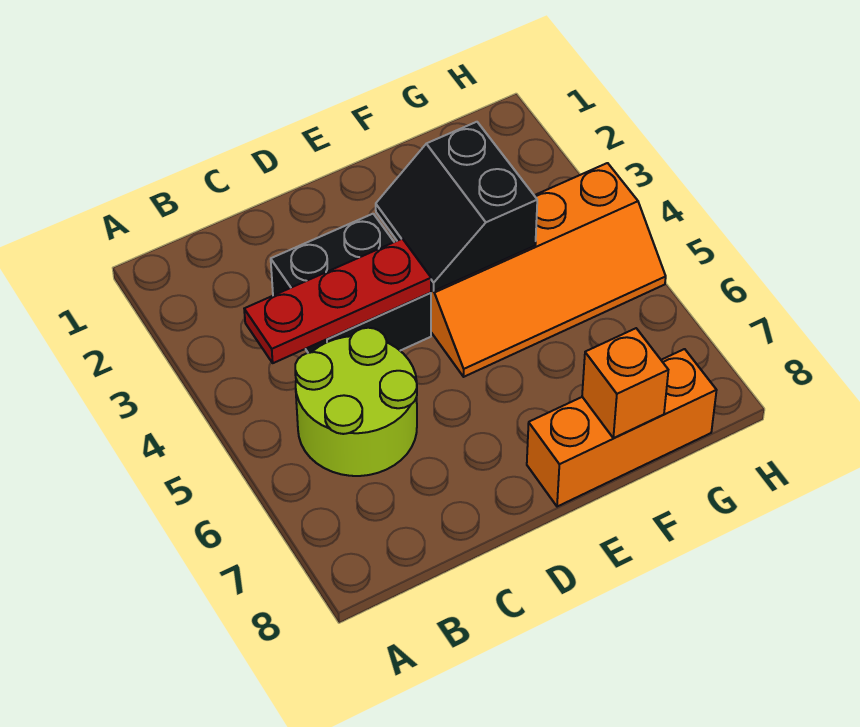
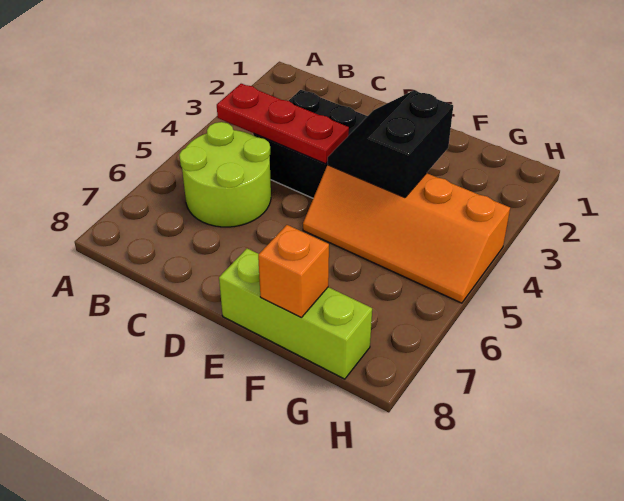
orange brick E8:G8 level 1 -> lime brick E8:G8 level 1

